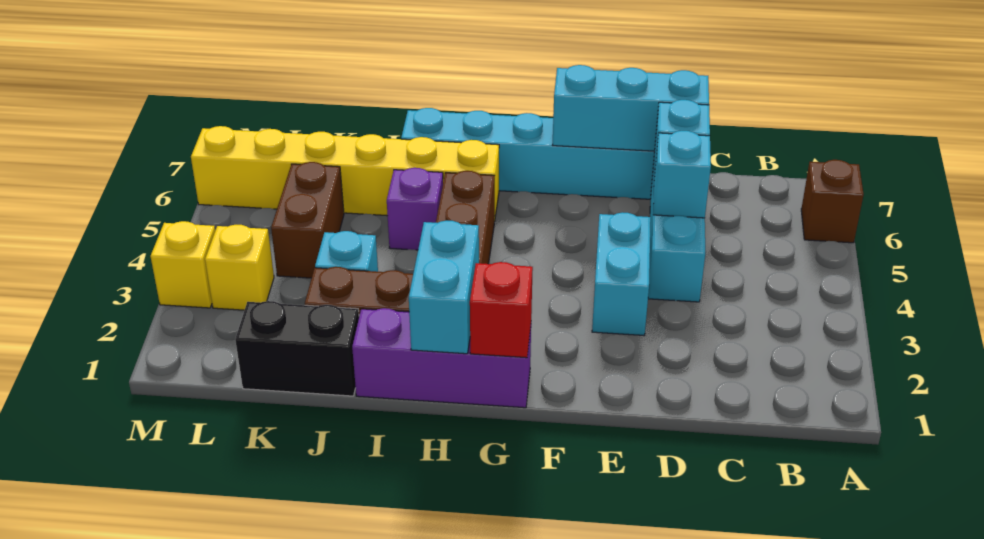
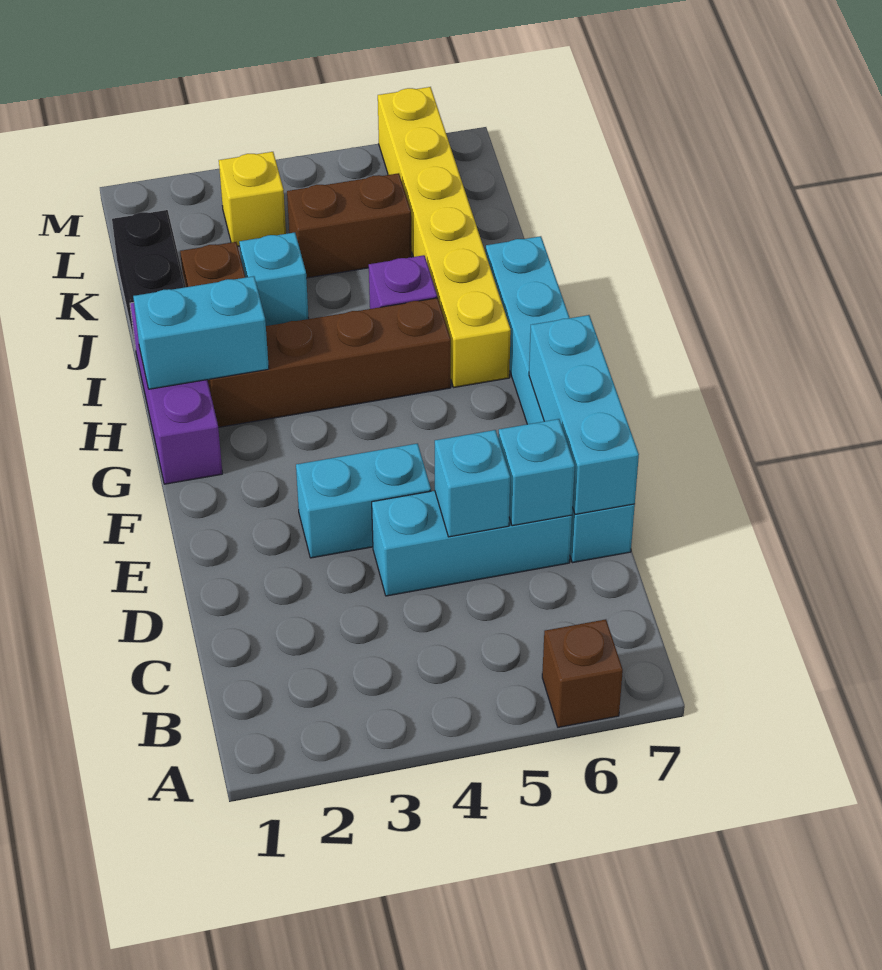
red brick G1 level 2 -> none
yellow brick M3 level 1 -> none

